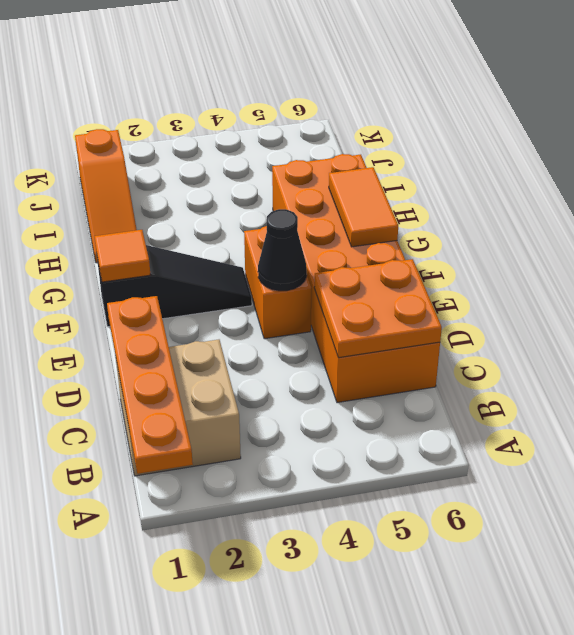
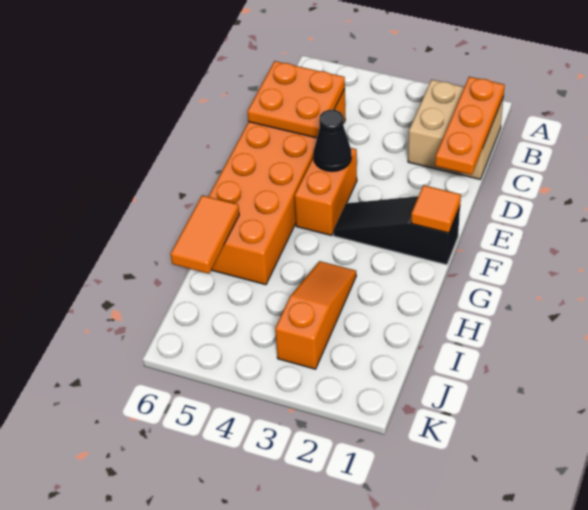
orange plate A1:D1 level 2 -> orange plate B1:D1 level 2
orange tile F6:G6 level 2 -> orange tile H6:I6 level 2
orange slope H1:J1 level 1 top J -> orange slope H3:J3 level 1 top J

